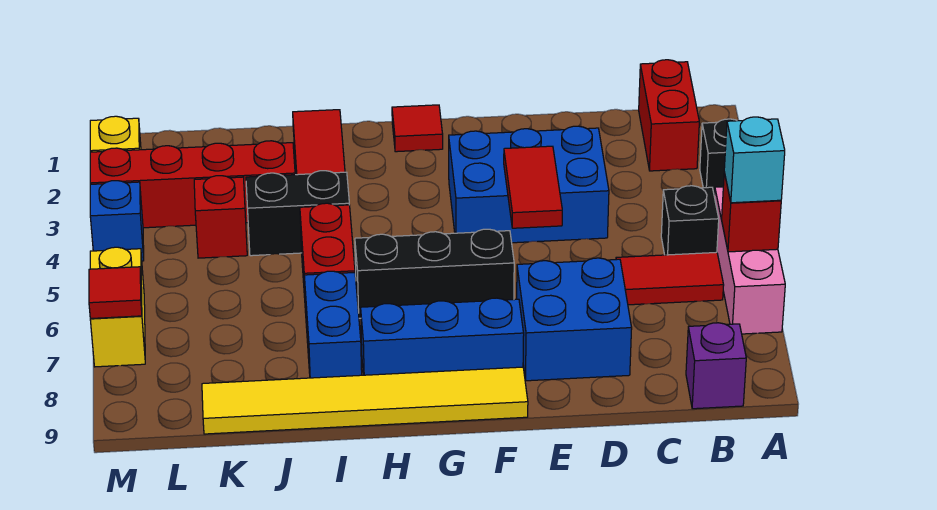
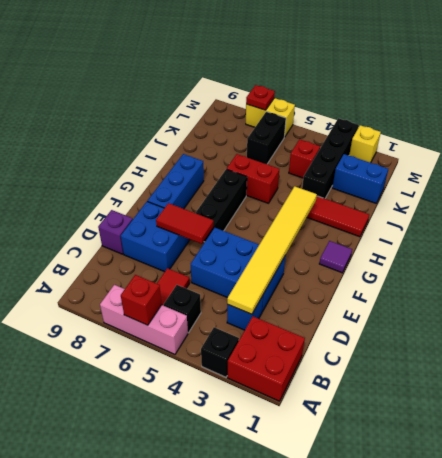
cyan brick A6 level 3 -> none
red brick B1:B2 level 1 -> red brick A1:B2 level 1
purple brick B9 level 1 -> purple brick D9 level 1
blue brick D3:F4 level 1 -> blue brick D3:E5 level 1
red tile E4:E5 level 2 -> red tile E6:E7 level 2
yellow tile F9:K9 level 1 -> yellow tile C3:H3 level 2
red tile G1 level 1 -> purple tile G1 level 1
black brick I4:J4 level 1 -> black brick K6:L6 level 1
blue brick I7:I8 level 1 -> blue brick K1:K2 level 1
red brick J3:M3 level 1 -> black brick J3:M3 level 1
blue brick M4 level 1 -> blue brick C3 level 1
red tile M7 level 2 -> red plate M7 level 2

